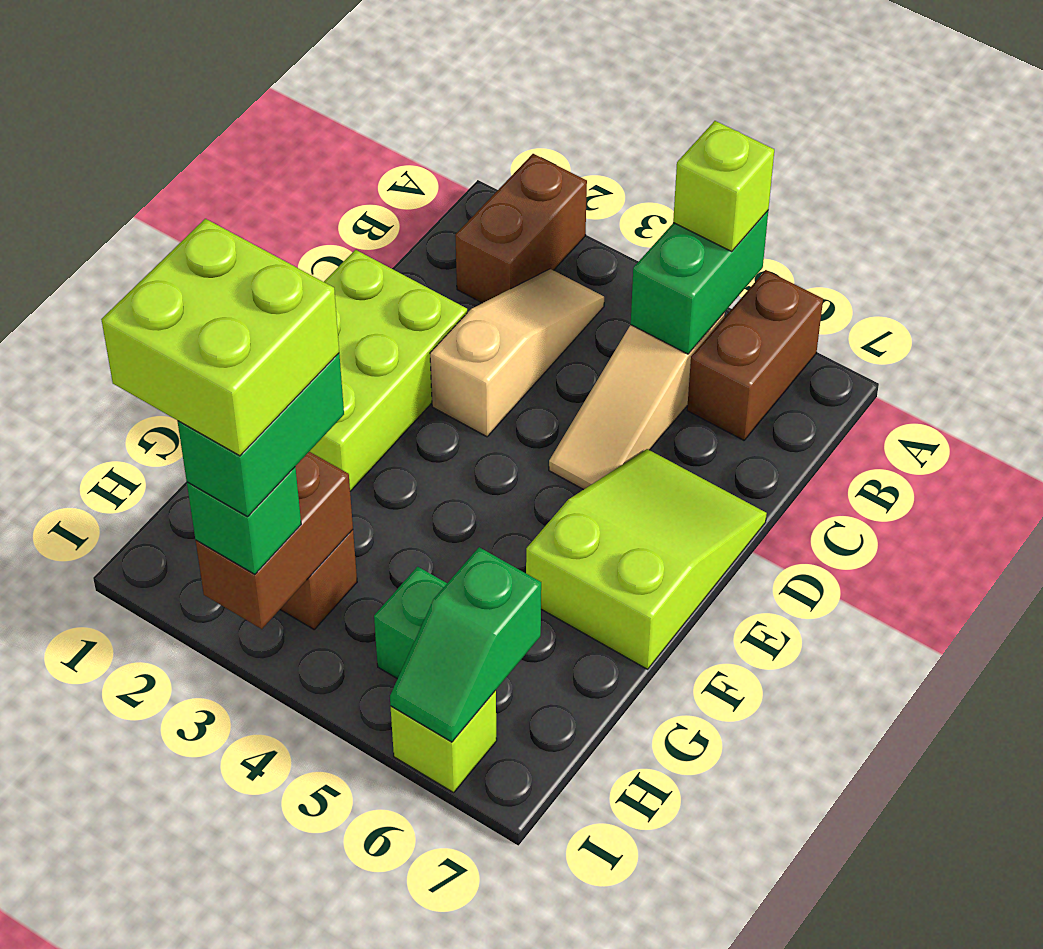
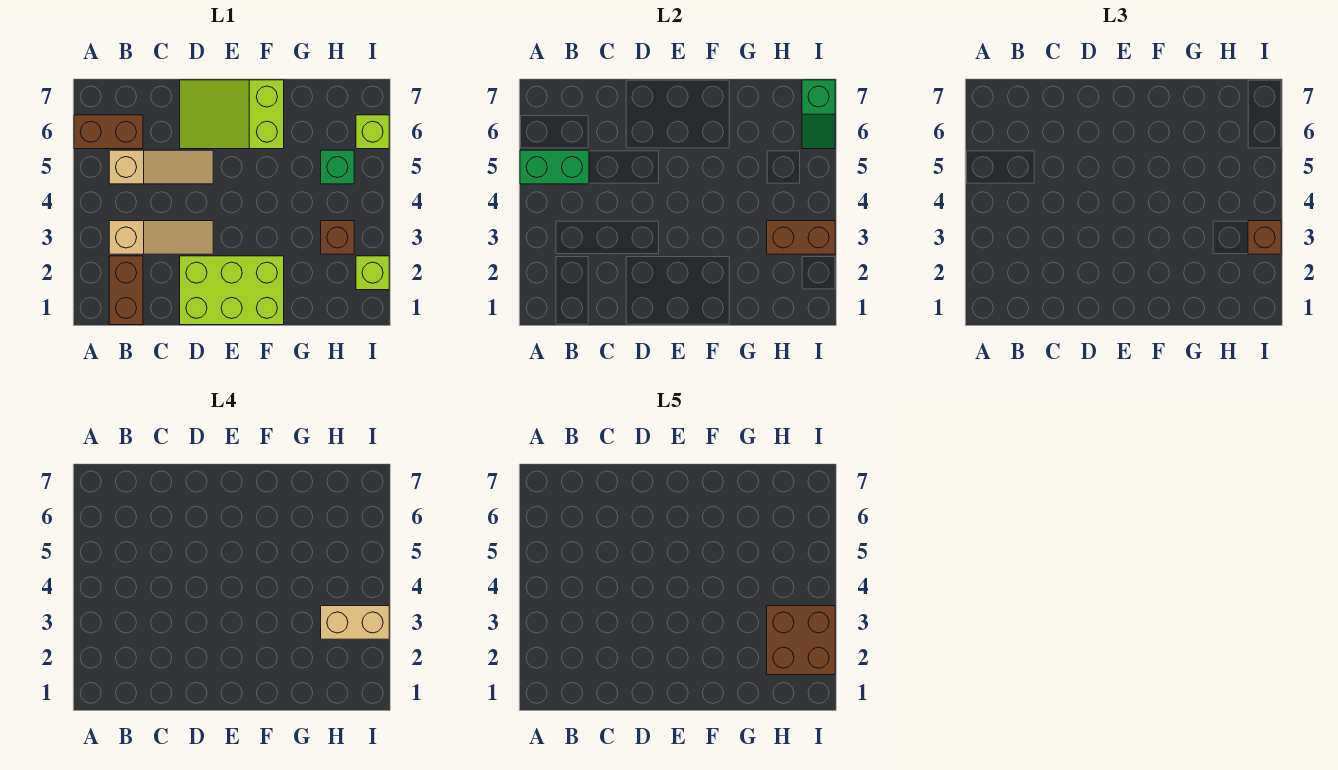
brown brick A2:B2 level 1 -> brown brick B1:B2 level 1
lime brick A5 level 3 -> lime brick I2 level 1
tan slope B3:D3 level 1 top D -> tan slope B3:D3 level 1 top B
lime brick H2:I3 level 5 -> brown brick H2:I3 level 5
green brick H3:I3 level 4 -> tan brick H3:I3 level 4
green slope H6:I6 level 2 top H -> green slope I6:I7 level 2 top 7
green brick I3 level 3 -> brown brick I3 level 3

